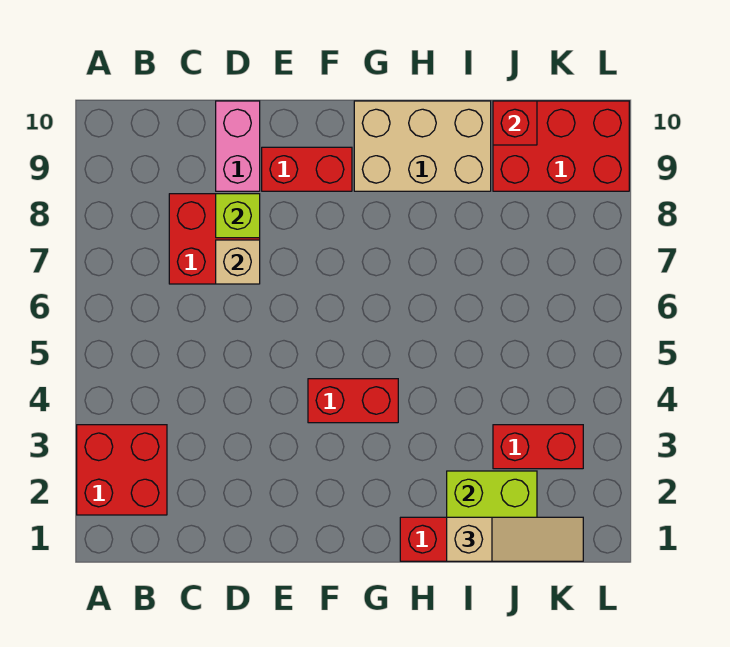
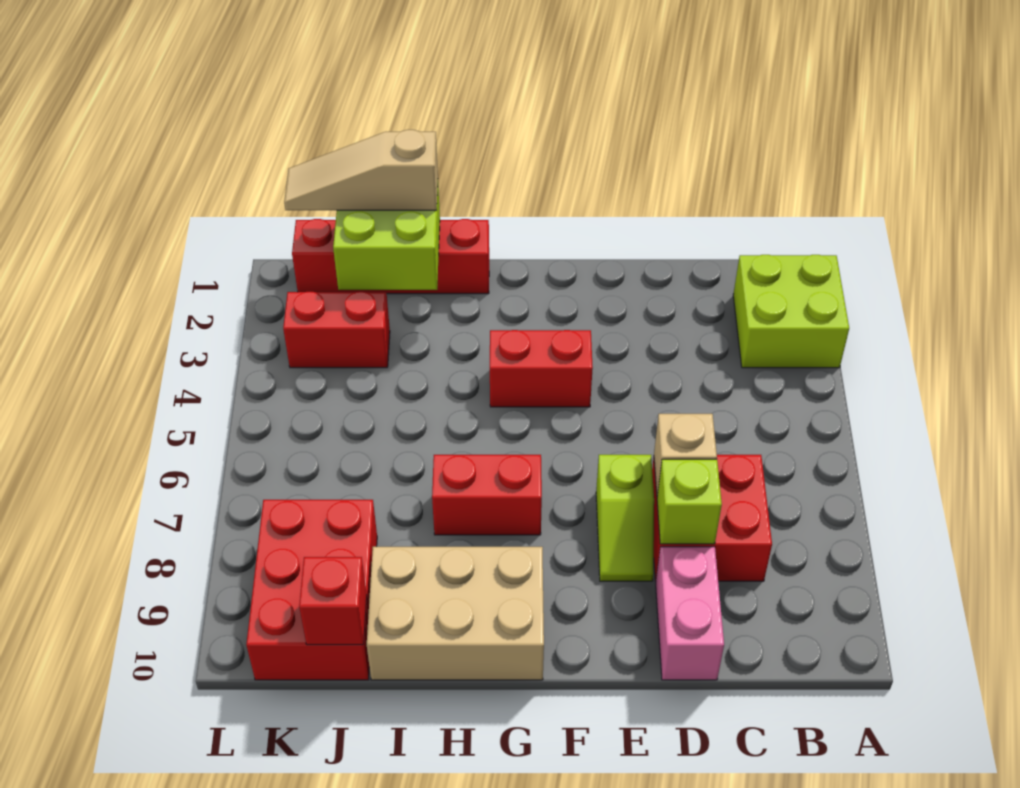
red brick A2:B3 level 1 -> lime brick A2:B3 level 1
none -> lime slope E7:E8 level 1 top 7
red brick E9:F9 level 1 -> red brick G7:H7 level 1
red brick J9:L10 level 1 -> red brick J8:K10 level 1

